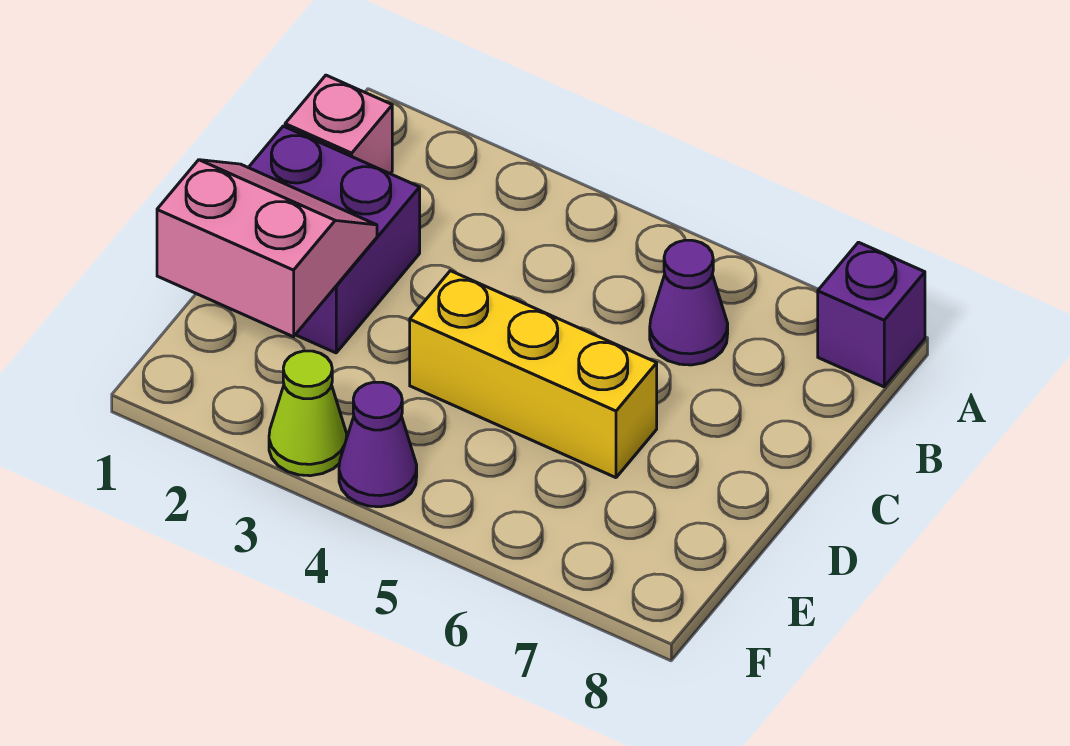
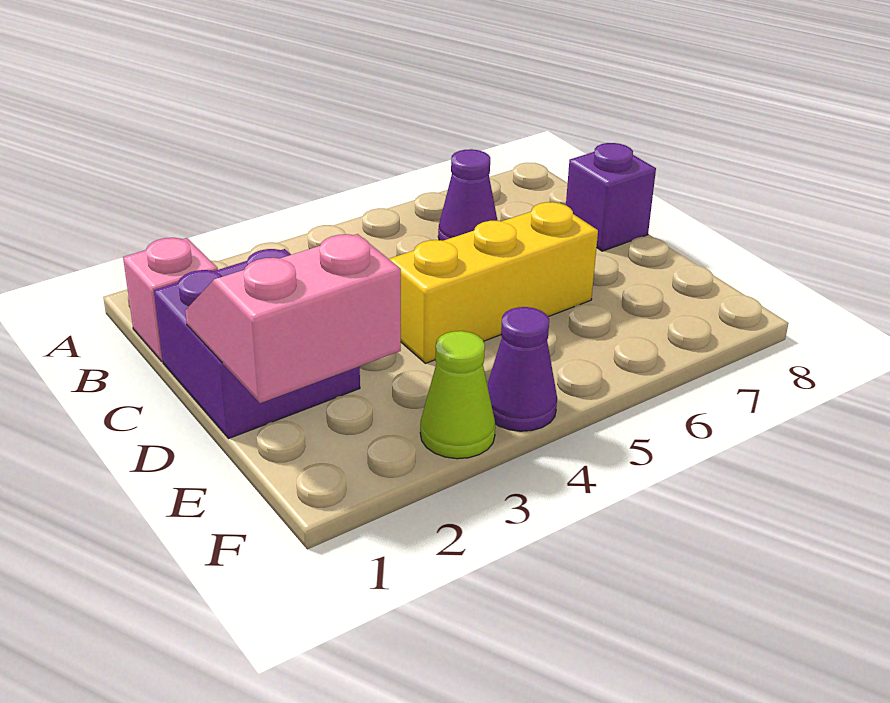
purple brick A8 level 1 -> purple brick C8 level 1

